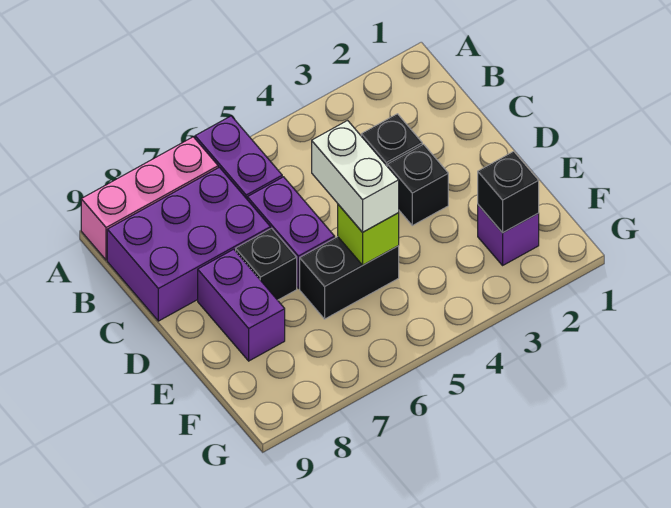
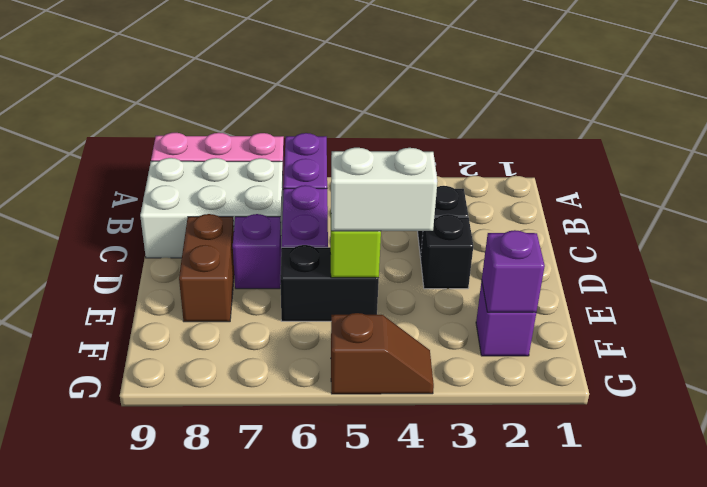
purple brick B7:C9 level 1 -> white brick B7:C9 level 1
white brick D5:E5 level 3 -> white brick E4:E5 level 3
black brick D7 level 1 -> purple brick D7 level 1
purple brick D8:E8 level 1 -> brown brick D8:E8 level 1
black brick F2 level 2 -> purple brick F2 level 2
none -> brown slope G4:G5 level 1 top 5

